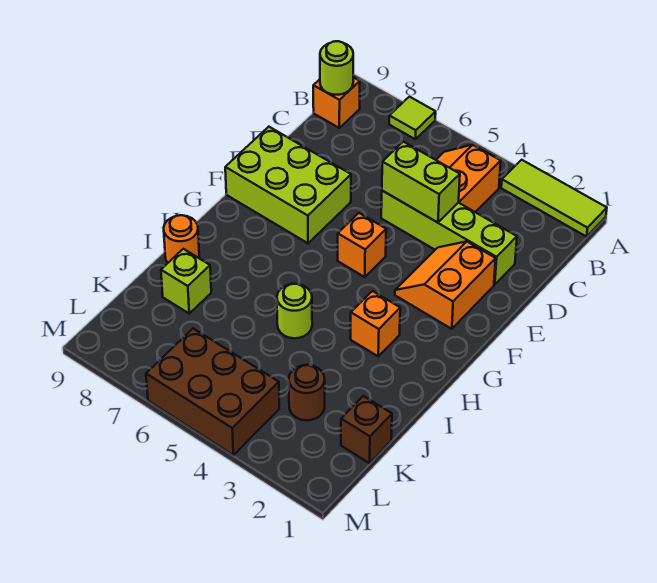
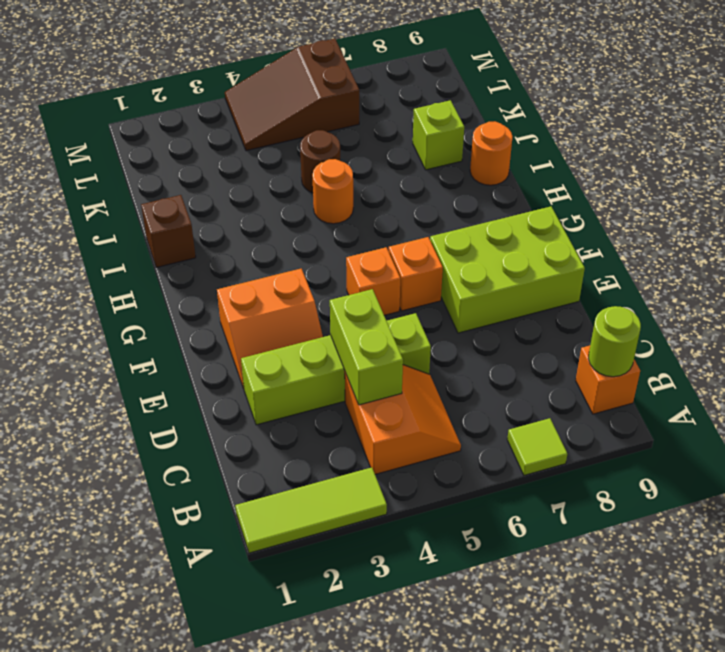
lime brick D4:D5 level 2 -> lime brick C4:D4 level 2
orange slope E2:F3 level 1 top 2 -> orange slope E2:F3 level 1 top F
orange brick H3 level 1 -> orange brick F6 level 1
lime round brick I5 level 1 -> orange round brick I5 level 1
brown brick K1 level 1 -> brown brick I1 level 1
brown round brick K3 level 1 -> brown round brick J5 level 1
brown brick L4:M6 level 1 -> brown slope L4:M6 level 1 top 6

